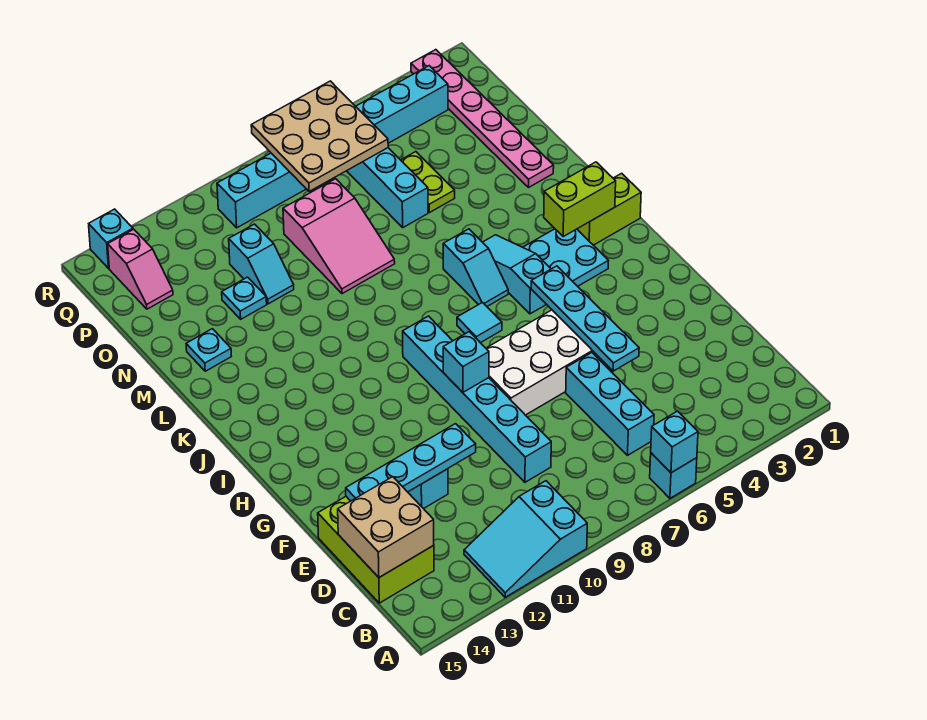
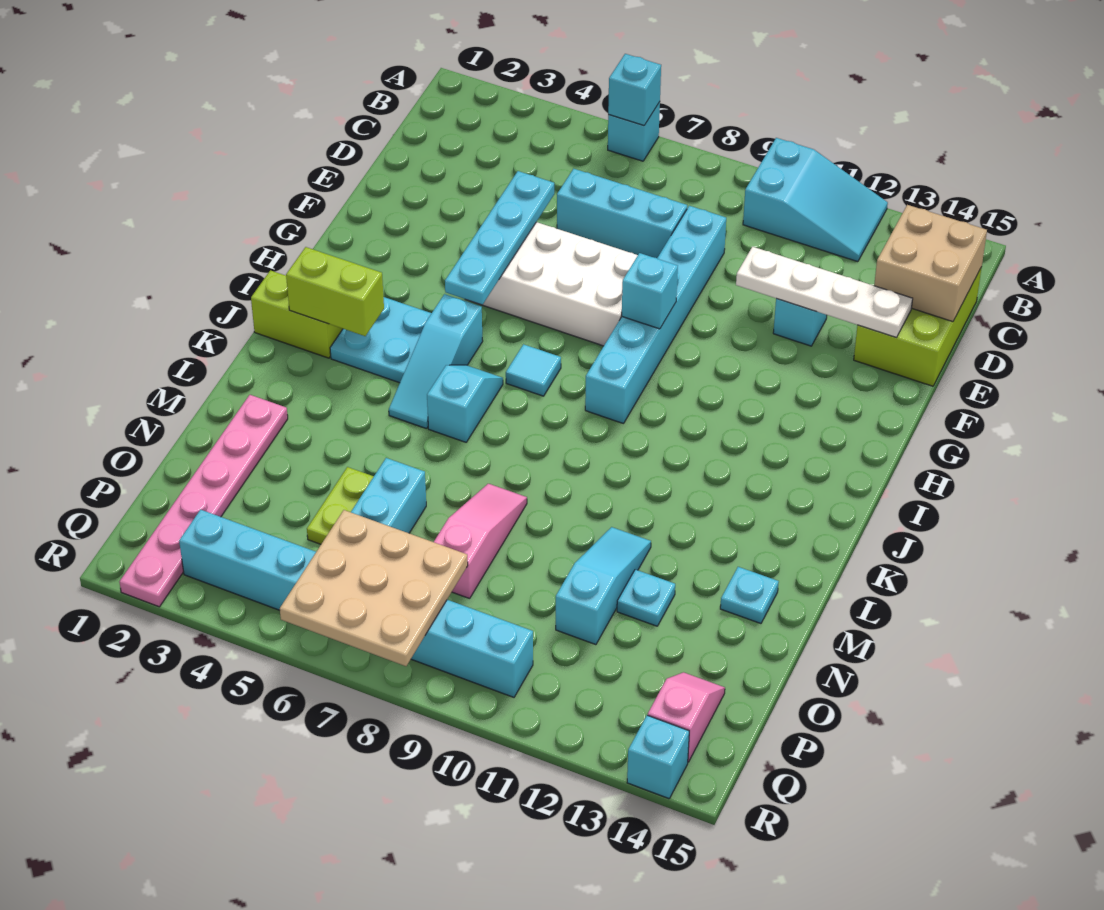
cyan brick C6:E6 level 1 -> cyan brick D6:D8 level 1
cyan plate E11:E14 level 2 -> white plate E11:E14 level 2
pink slope M8:O9 level 1 top O -> pink slope M8:O8 level 1 top O
cyan slope N11:O11 level 1 top O -> cyan slope M11:O11 level 1 top O

